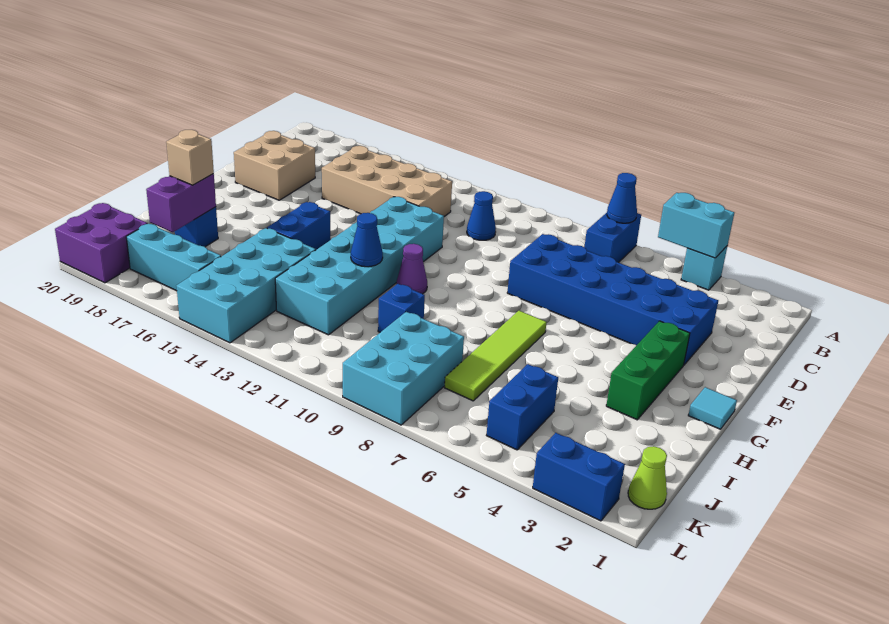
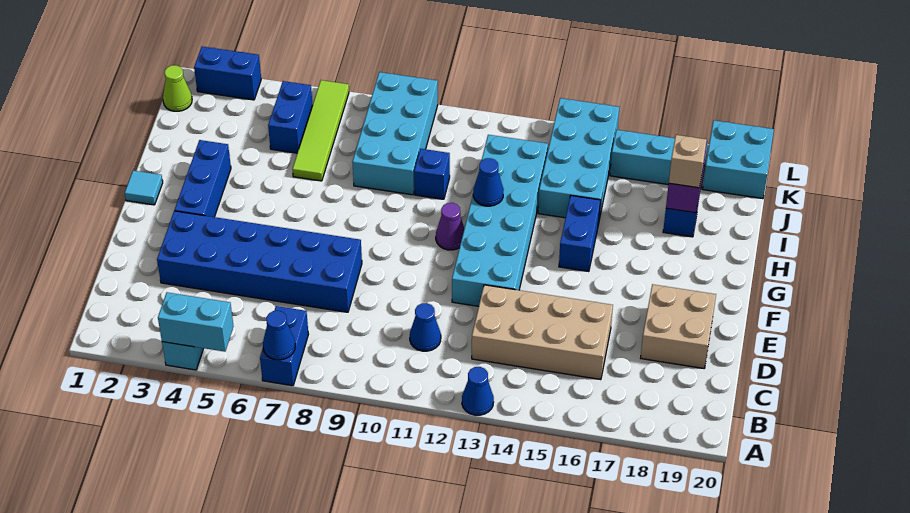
none -> blue cone A13 level 1
green brick F3:H3 level 1 -> blue brick F3:H3 level 1
lime tile G7:J7 level 1 -> lime tile I6:L6 level 1
cyan brick J8:L9 level 1 -> cyan brick I8:L9 level 1
purple brick K19:L20 level 1 -> cyan brick K19:L20 level 1

